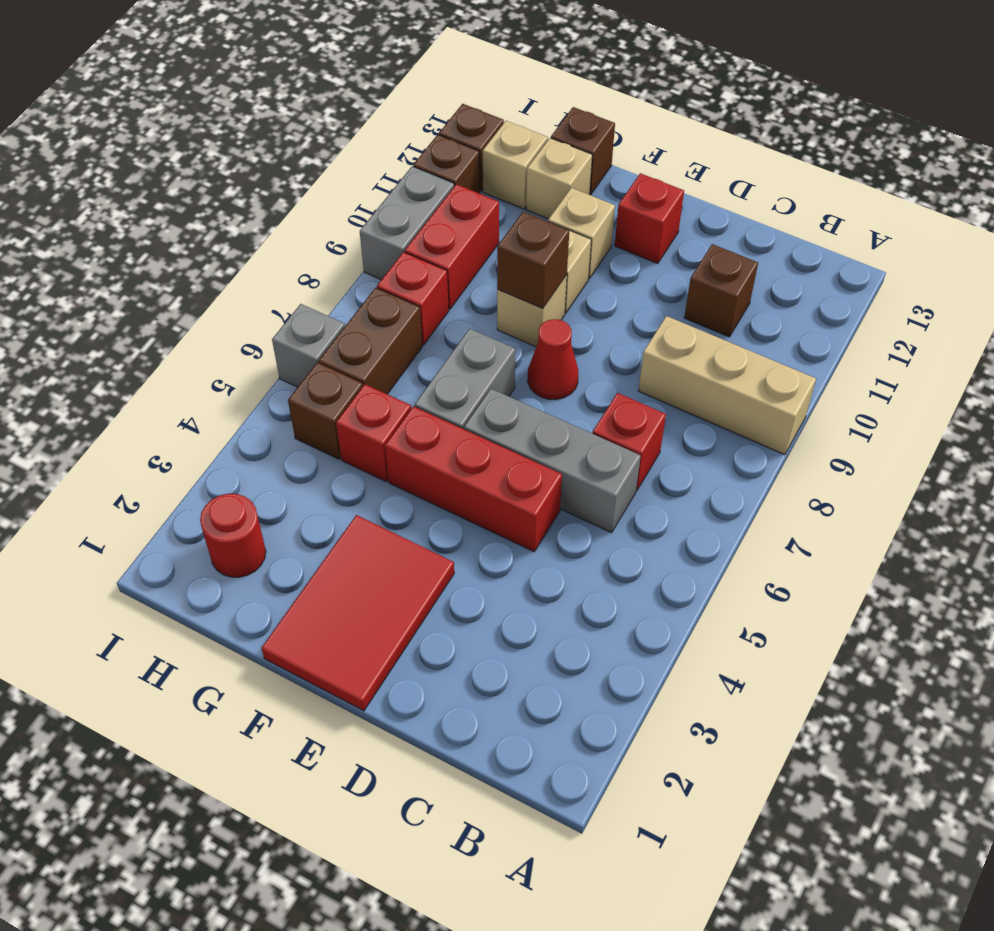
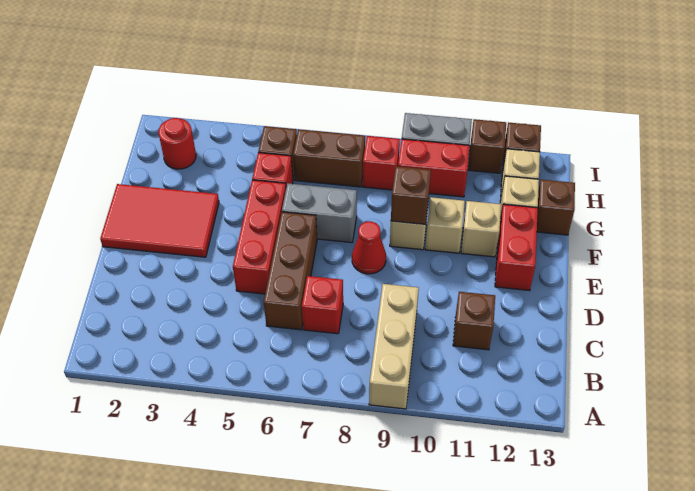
grey brick C6:E6 level 1 -> brown brick C6:E6 level 1
red brick E12 level 1 -> red brick E12:F12 level 1
grey brick I6 level 1 -> none

